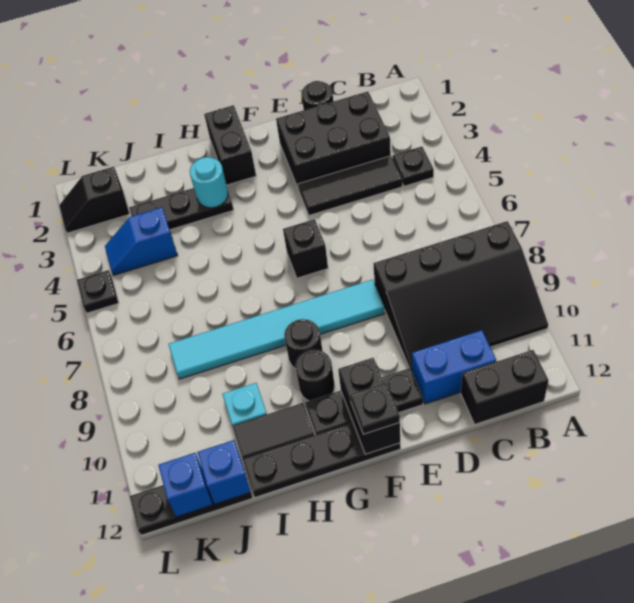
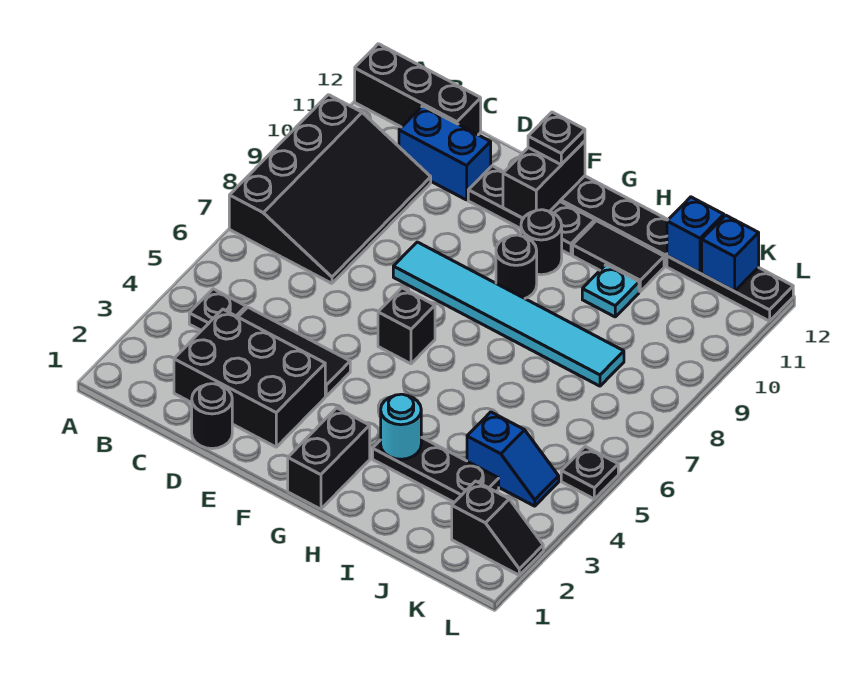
black slope A8:D10 level 1 top 8 -> black slope A7:C10 level 1 top A
black brick B12:C12 level 1 -> black brick A12:C12 level 1

